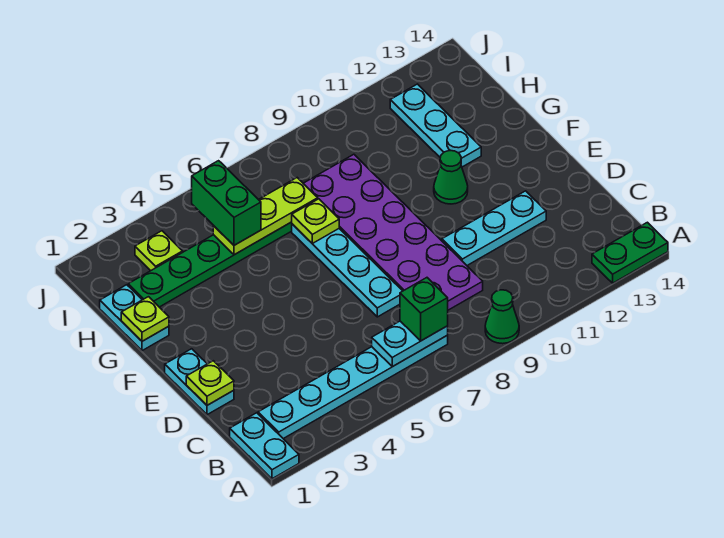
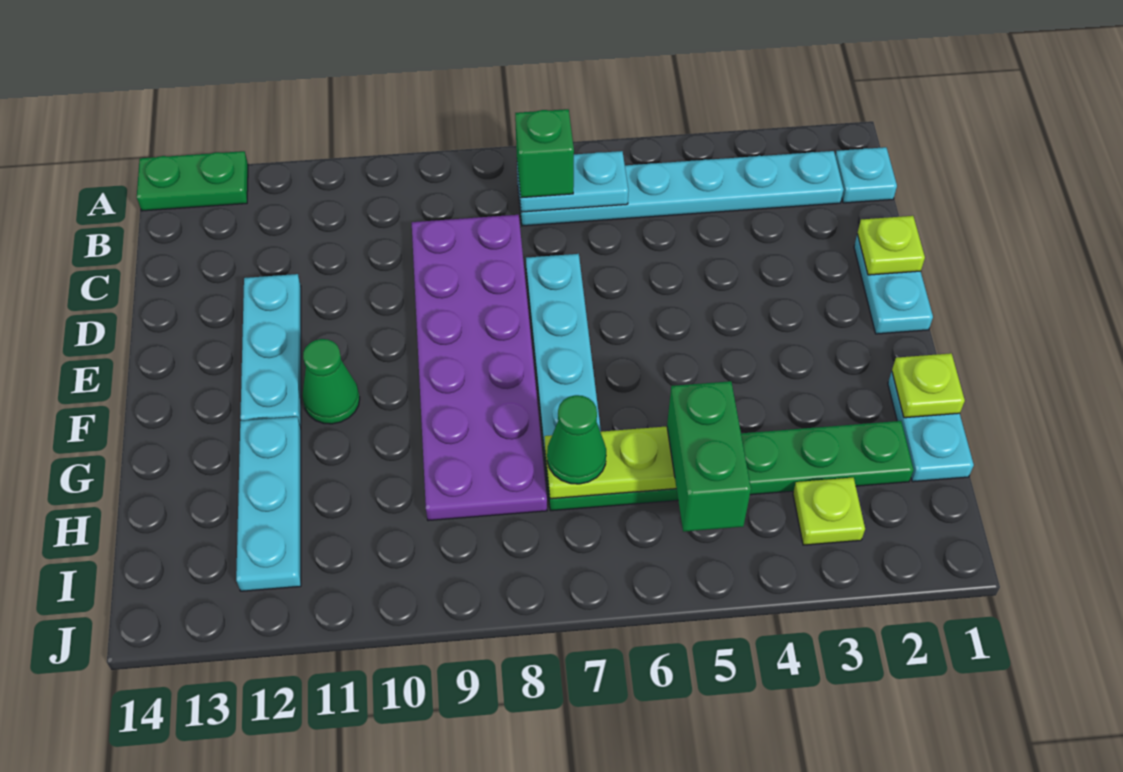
cyan plate A1:B1 level 1 -> cyan plate B1 level 1
green cone A9 level 1 -> green cone H7 level 3
cyan plate D10:D12 level 1 -> cyan plate D12:F12 level 1
lime plate G7 level 2 -> none

